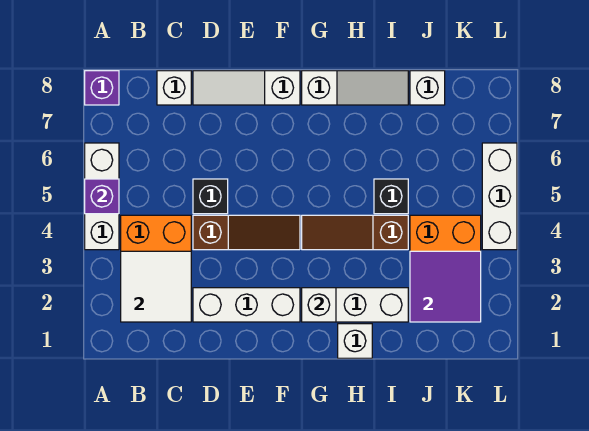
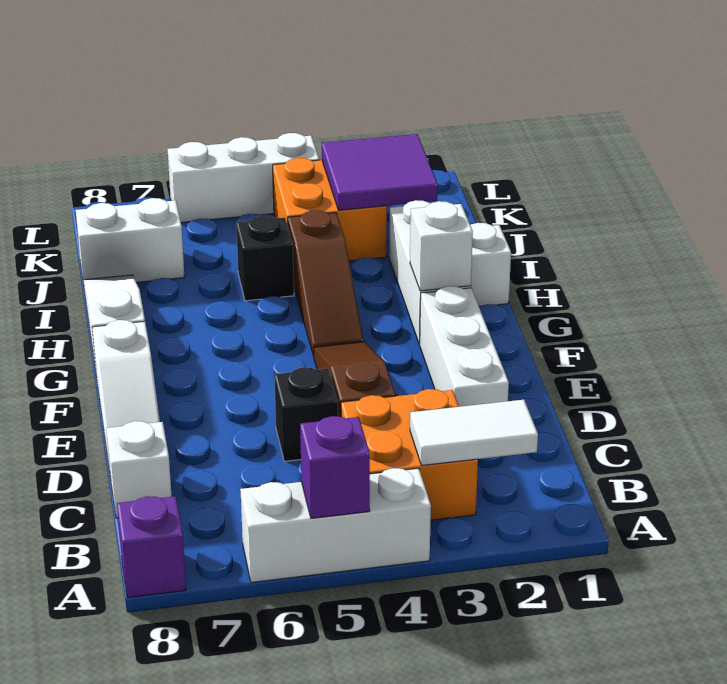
white tile B2:C3 level 2 -> white tile B2:B3 level 2
white brick J8 level 1 -> white brick J7:J8 level 1

